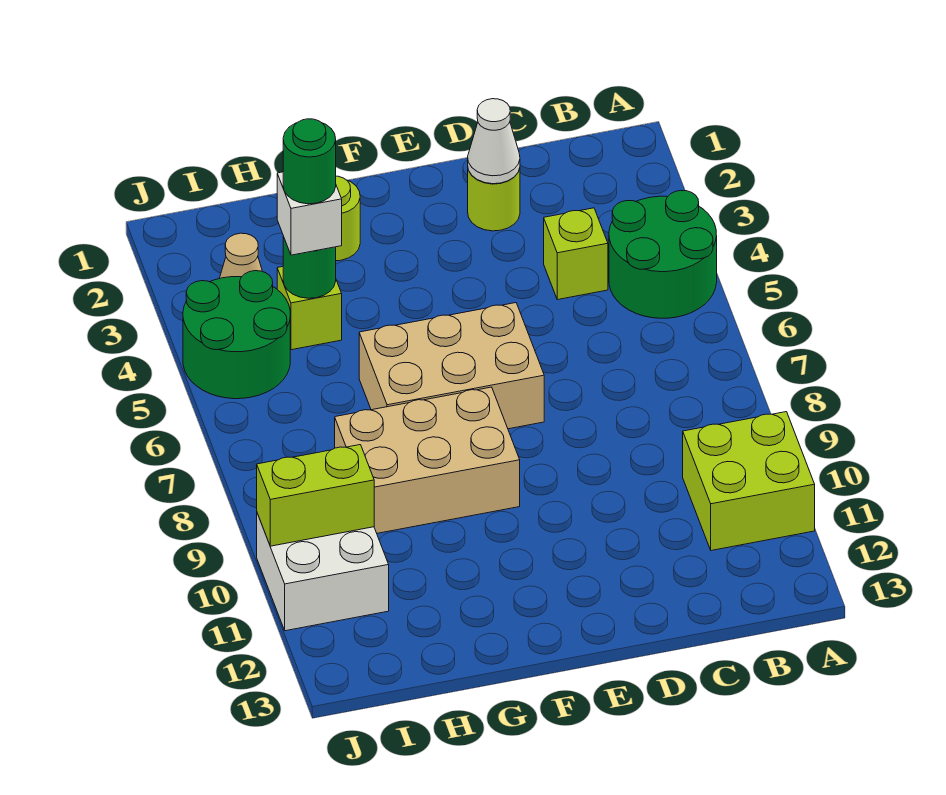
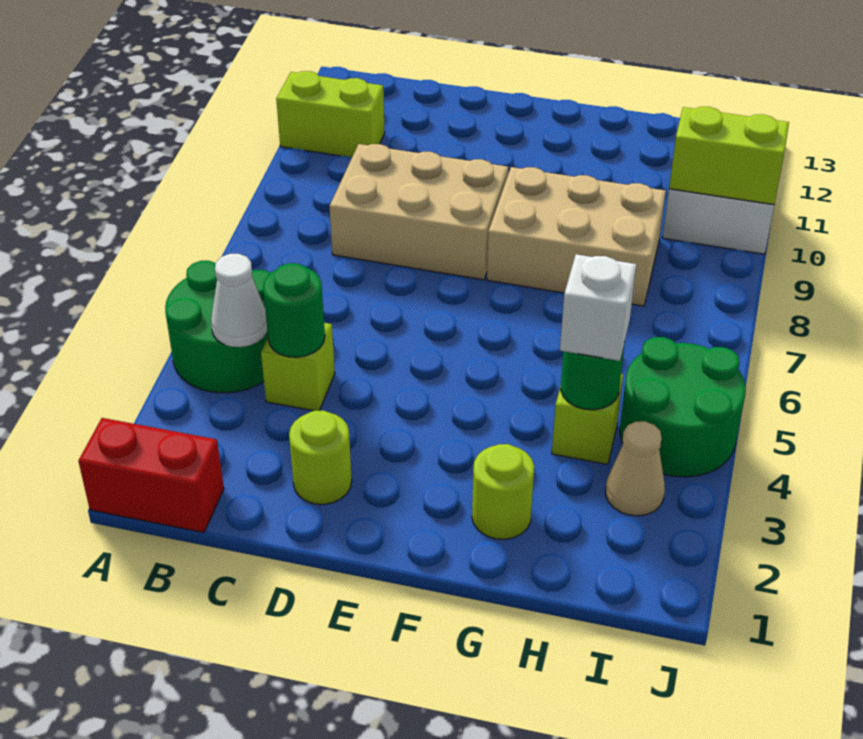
none -> red brick A1:B1 level 1
lime brick A10:B11 level 1 -> lime brick A11:B11 level 1
white cone D2 level 2 -> white cone B4 level 2
tan brick E6:G7 level 1 -> tan brick C8:E9 level 1
green round brick H4 level 4 -> green round brick C4 level 2

